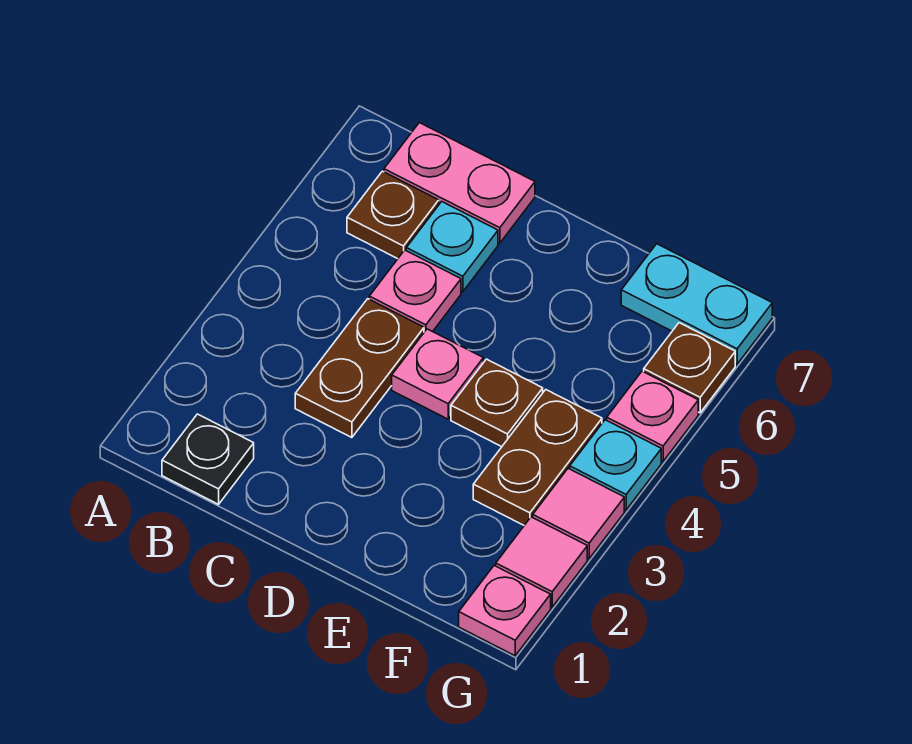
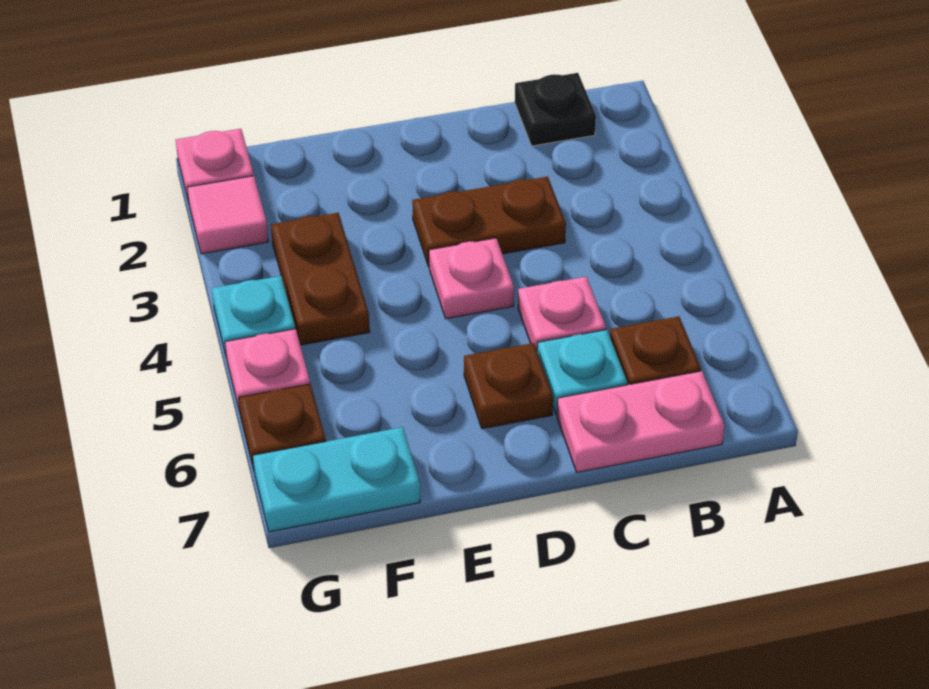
brown plate C3:C4 level 1 -> brown plate C3:D3 level 1
brown plate E4 level 1 -> brown plate D6 level 1
pink tile G3 level 1 -> none

